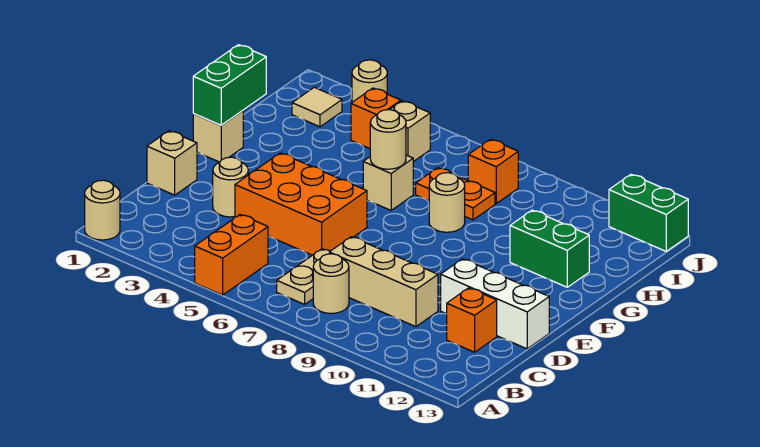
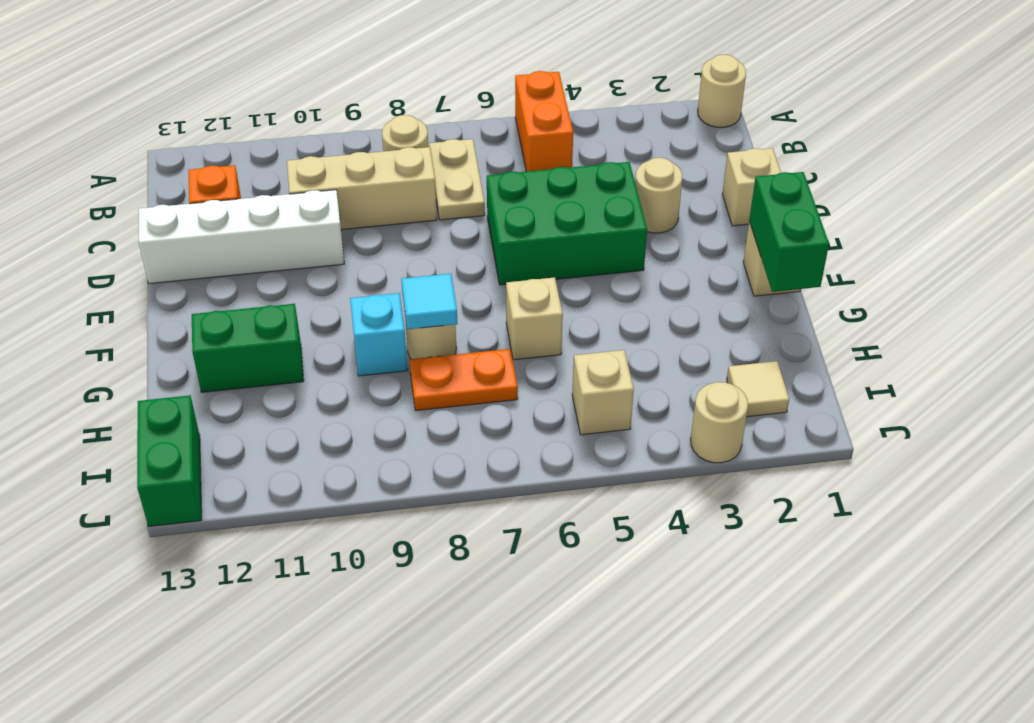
orange brick D4:E6 level 1 -> green brick D4:E6 level 1
white brick D11:D13 level 1 -> white brick D10:D13 level 1
tan round brick G6 level 2 -> none
none -> cyan tile G8 level 2
none -> cyan brick G9 level 1
orange brick I4 level 1 -> none
orange brick I8 level 1 -> none
green brick J12:J13 level 1 -> green brick I13:J13 level 1

